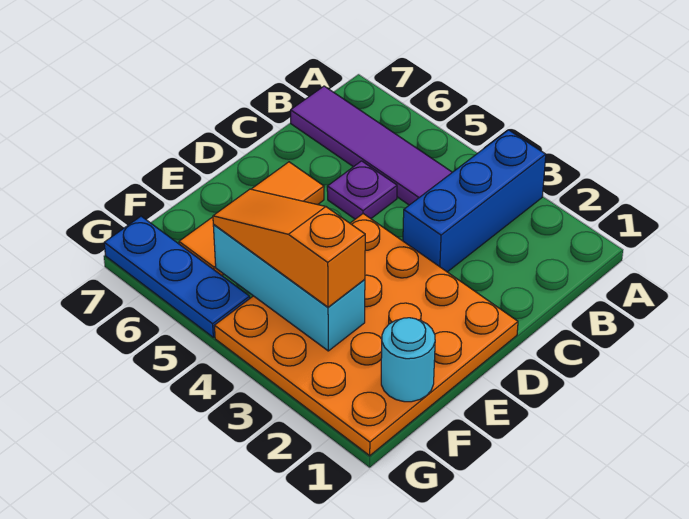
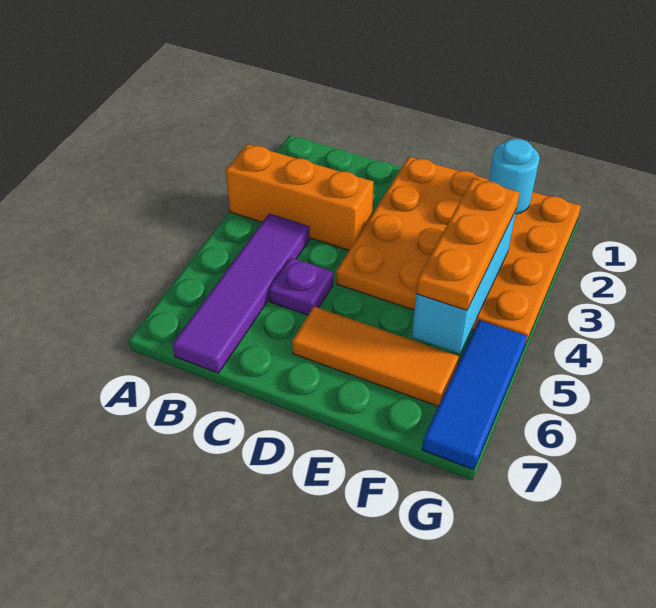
blue brick A3:C3 level 1 -> orange brick A3:C3 level 1
orange slope F3:F5 level 3 top 3 -> orange plate F3:F5 level 3
blue plate G5:G7 level 1 -> blue tile G5:G7 level 1

